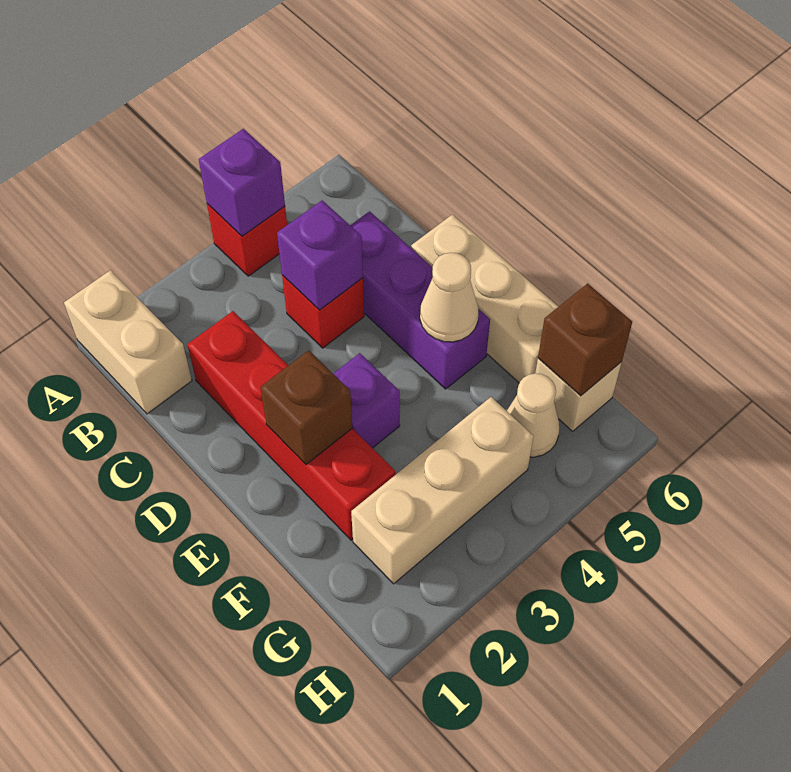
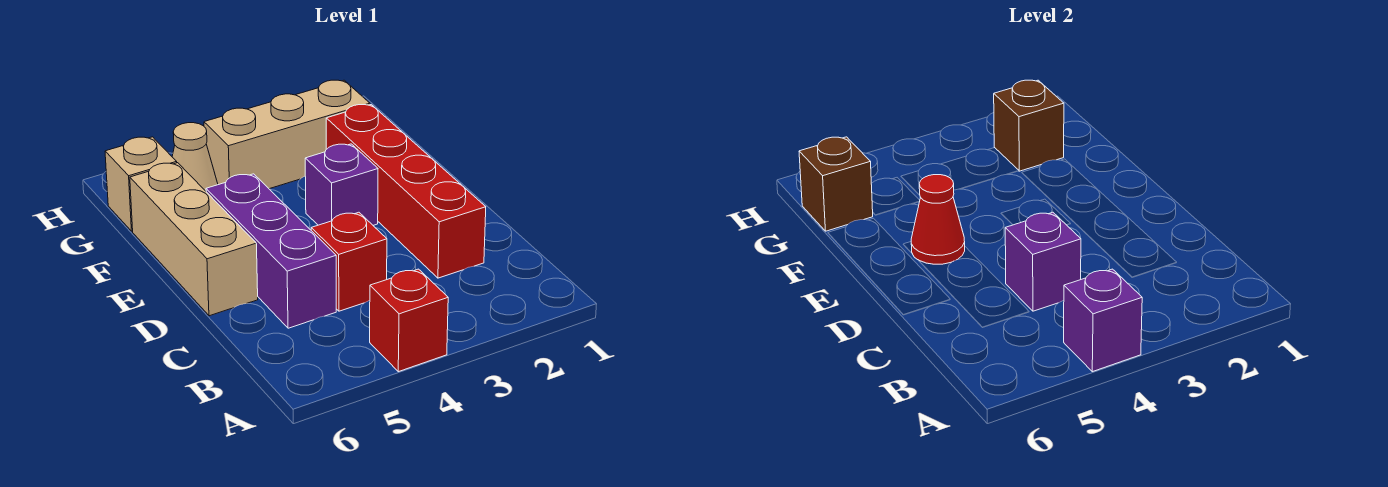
tan brick A1:B1 level 1 -> none
brown brick E2 level 2 -> brown brick G2 level 2
tan cone E5 level 2 -> red cone E5 level 2

